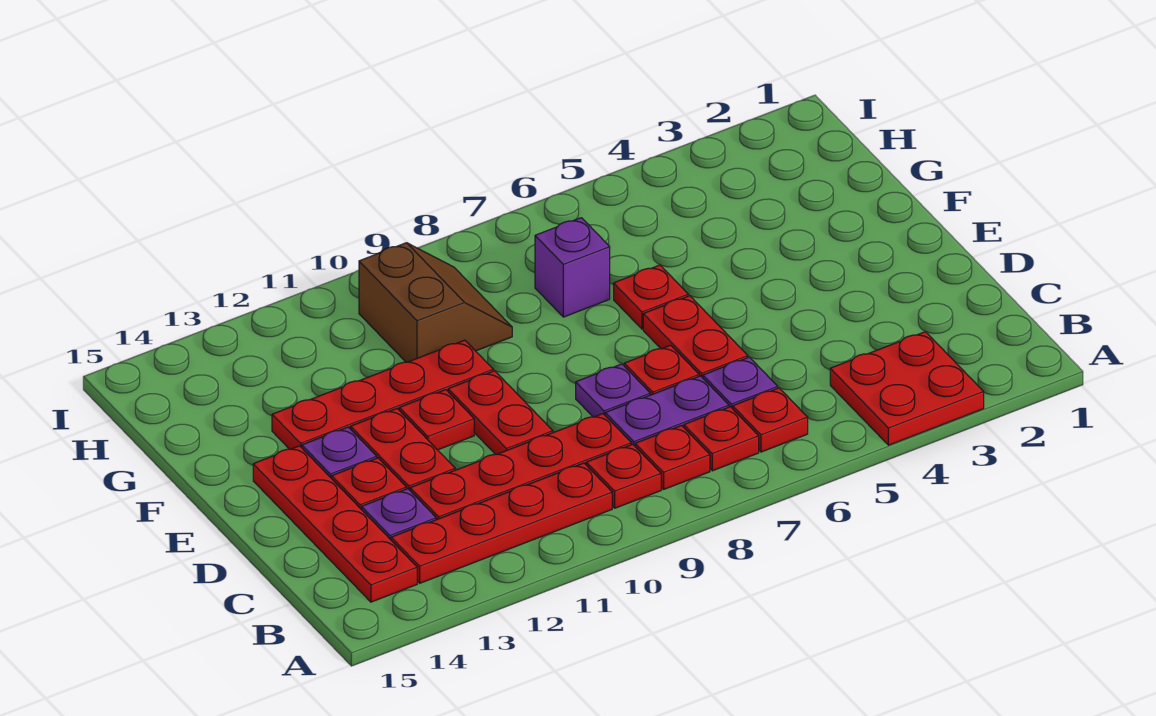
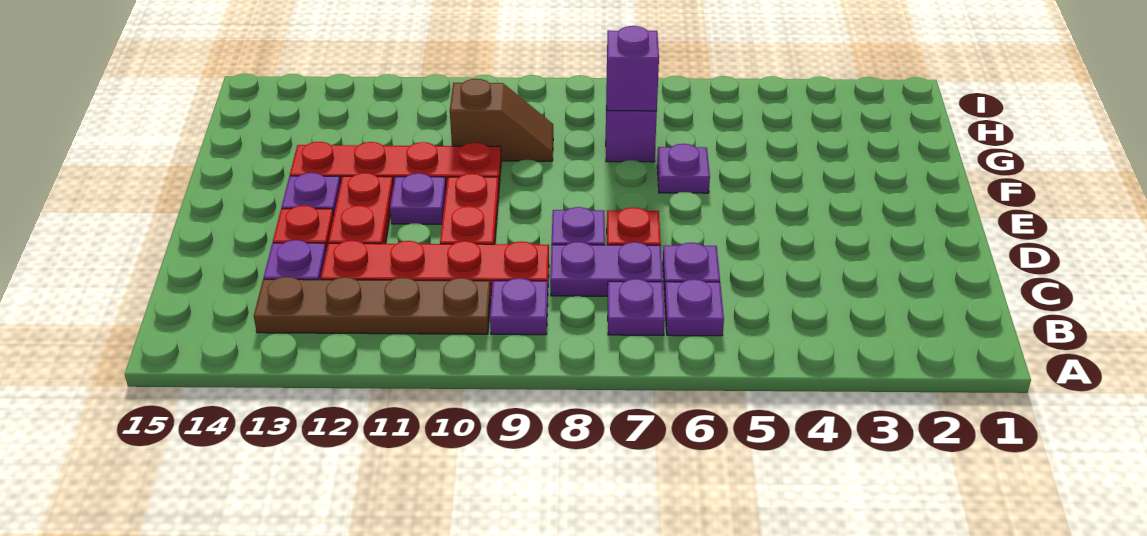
red plate A3:B4 level 1 -> none
red plate B6 level 1 -> purple plate B6 level 1
red plate B7 level 1 -> purple plate B7 level 1
red plate B8 level 1 -> none
red plate B9 level 1 -> purple plate B9 level 1
red plate B10:B13 level 1 -> brown plate B10:B13 level 1
red plate B14:E14 level 1 -> none
red plate D6:E6 level 1 -> none
red plate E11 level 1 -> purple plate E11 level 1
red plate F6 level 1 -> purple plate F6 level 1
none -> purple brick G7 level 2
brown slope G9:H10 level 1 top 10 -> brown slope G9:G10 level 1 top 10

